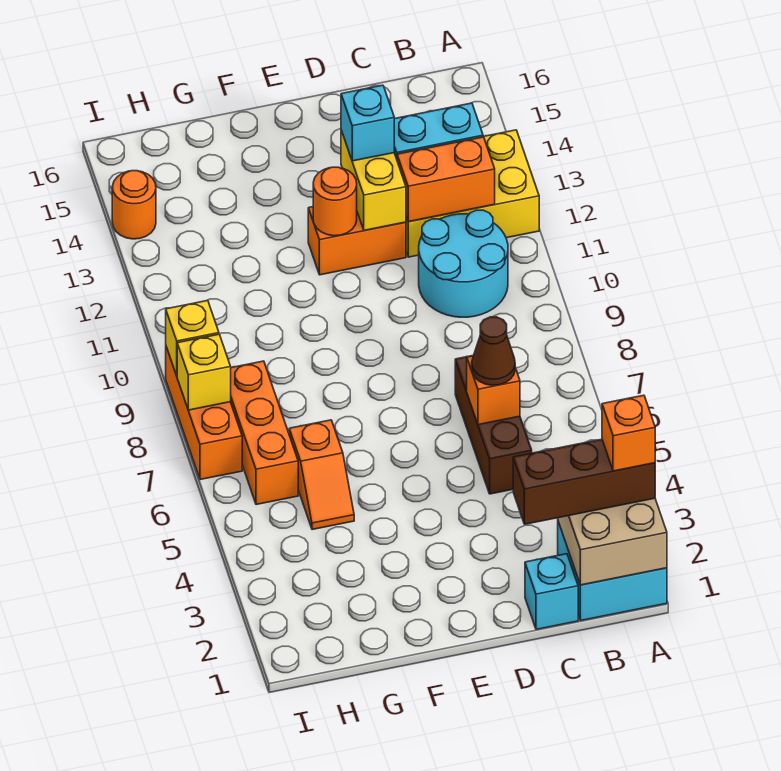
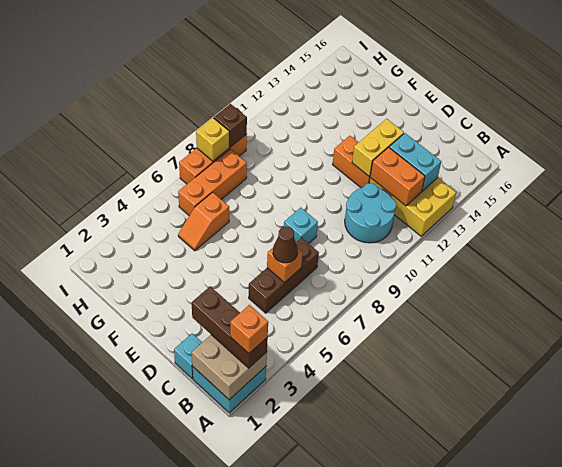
cyan brick D13 level 3 -> cyan brick D8 level 1
orange round brick E12 level 2 -> none
yellow brick I9 level 2 -> brown brick I9 level 2
orange round brick I14 level 1 -> none

